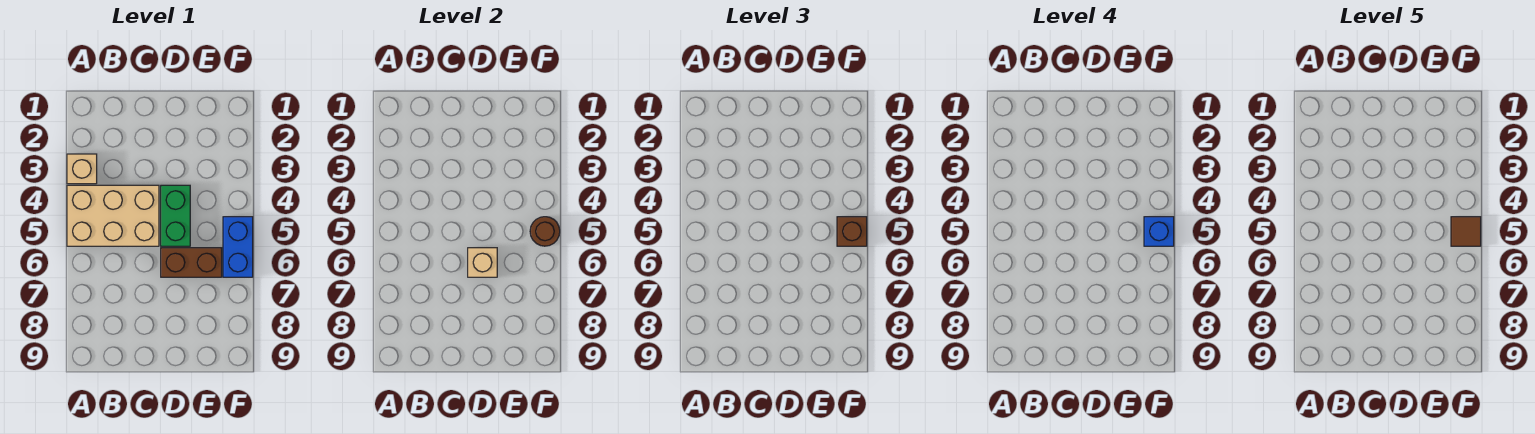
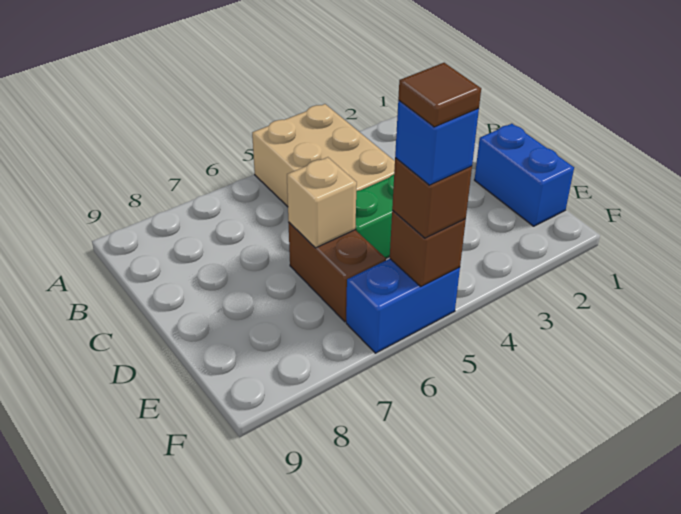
tan brick A3 level 1 -> none
none -> blue brick D1:E1 level 1
brown round brick F5 level 2 -> brown brick F5 level 2

